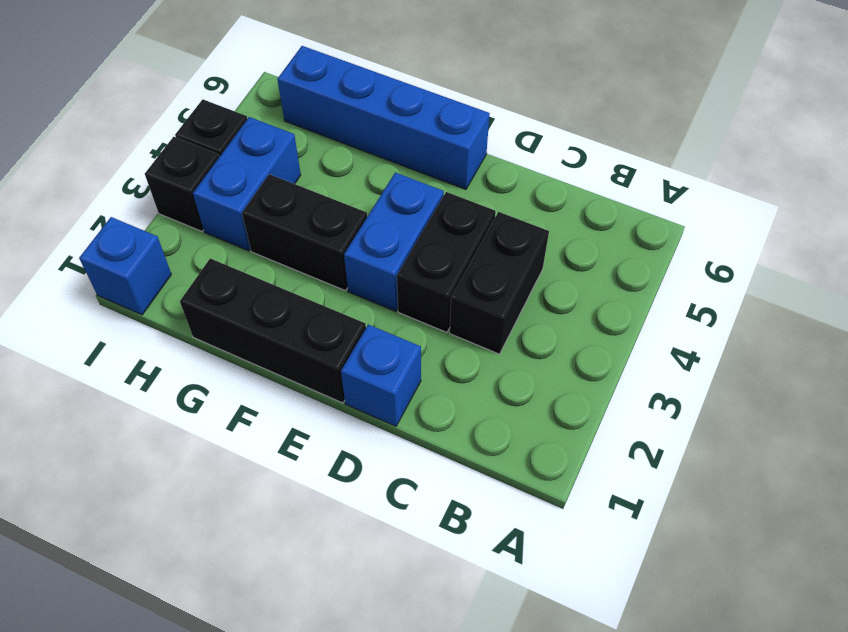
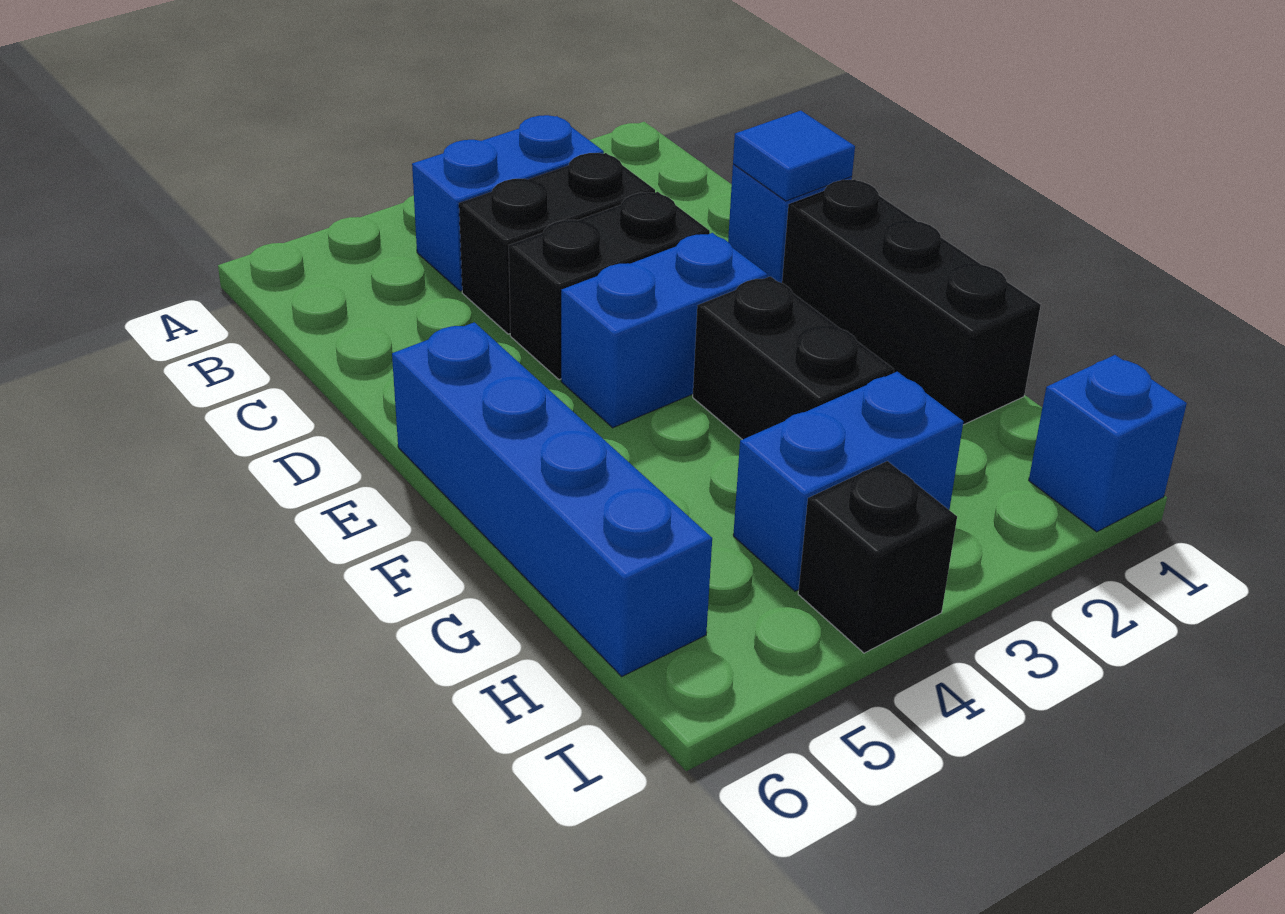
none -> blue brick B3:B4 level 1
none -> blue tile D1 level 2
black brick I3 level 1 -> none

